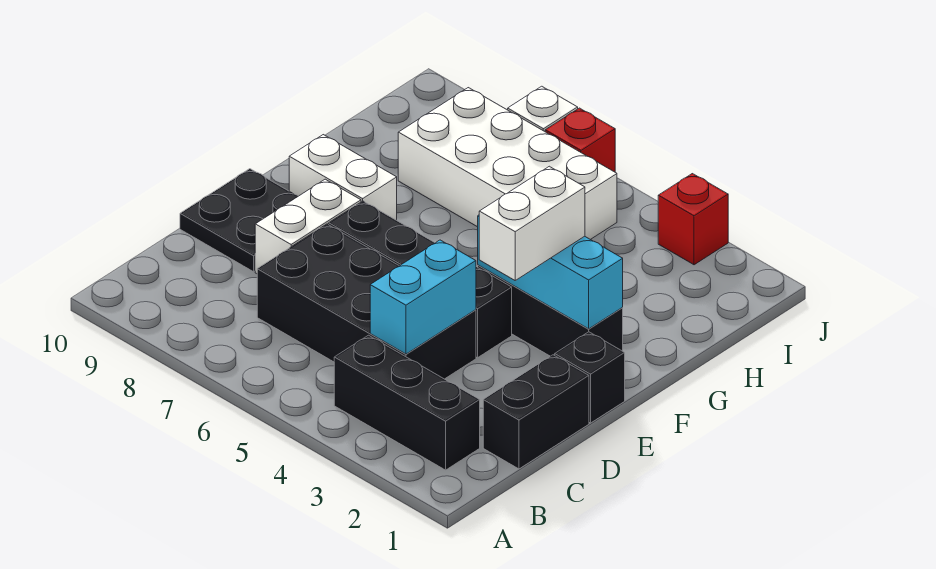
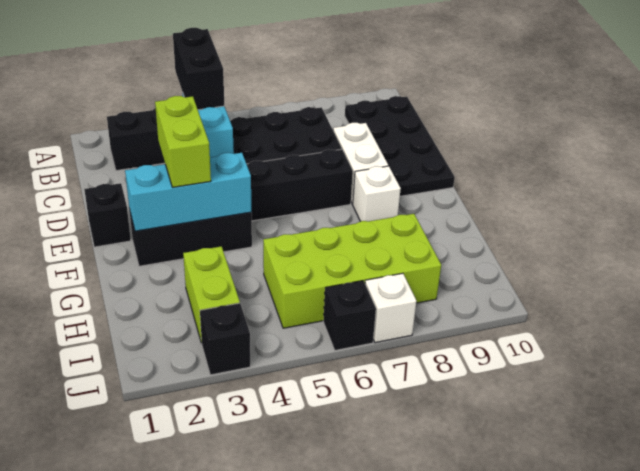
black brick C1:D1 level 1 -> black brick B4:C4 level 3
black plate D9:E10 level 1 -> black plate B9:E10 level 1
white brick E3:F3 level 3 -> lime brick E3:F3 level 3
white brick F8:F9 level 1 -> white brick F8 level 1
none -> lime brick H3:I3 level 1
white brick H5:I8 level 1 -> lime brick H5:I8 level 1
red brick J3 level 1 -> black brick J3 level 1
red brick J6 level 1 -> black brick J6 level 1

